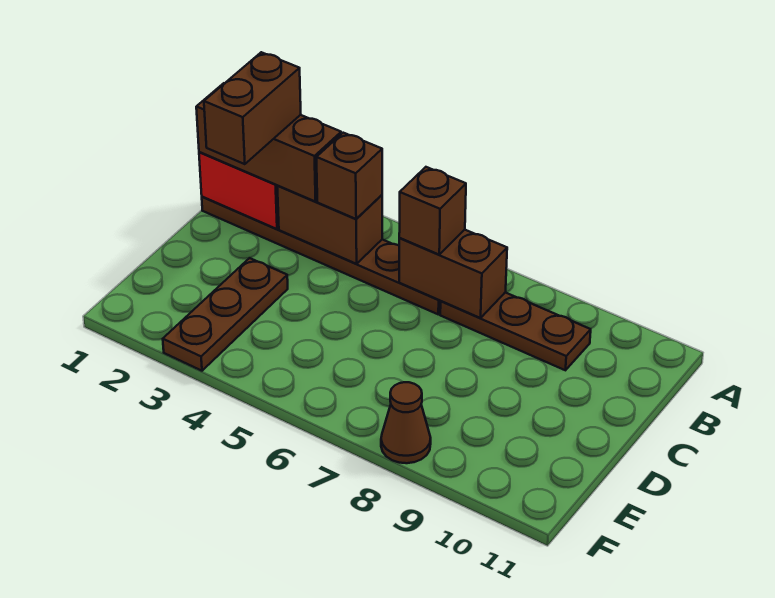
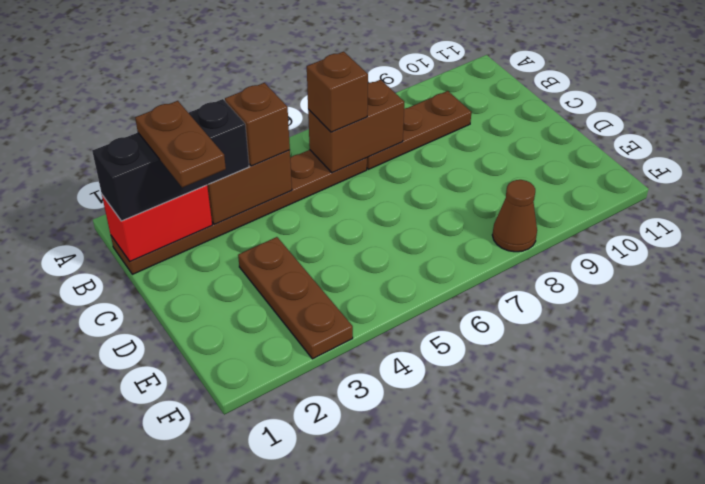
brown brick B1:B3 level 3 -> black brick B1:B3 level 3
brown brick B2:C2 level 4 -> brown plate B2:C2 level 4

